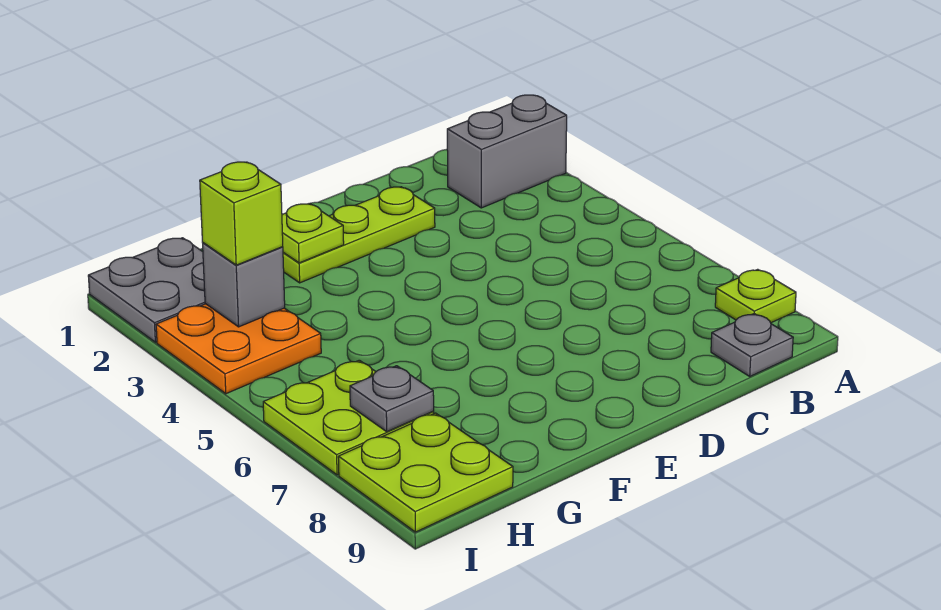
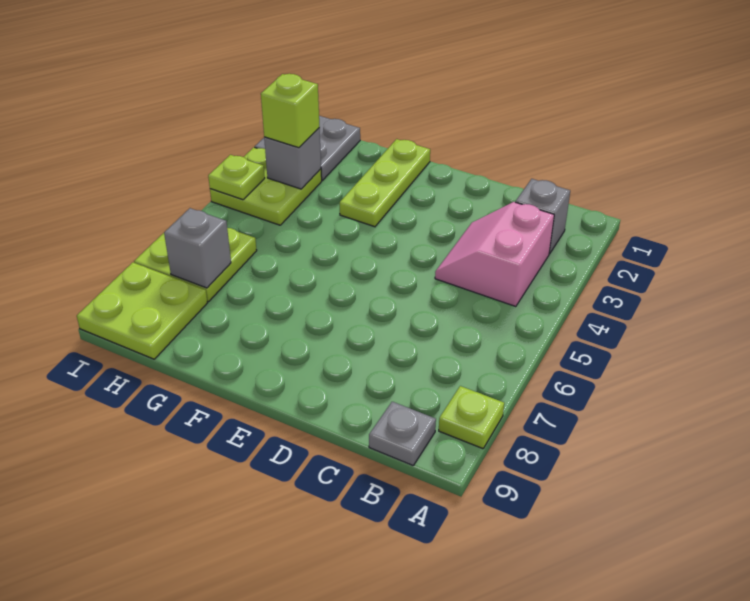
grey brick A2:B2 level 1 -> grey brick B2 level 1
none -> pink slope B3:C4 level 1 top B
lime plate D2:F2 level 1 -> lime plate F1:F3 level 1
lime plate F2 level 2 -> lime plate I4 level 2
orange plate H3:I4 level 1 -> lime plate H3:I4 level 1
grey plate H7 level 2 -> grey brick H7 level 2

